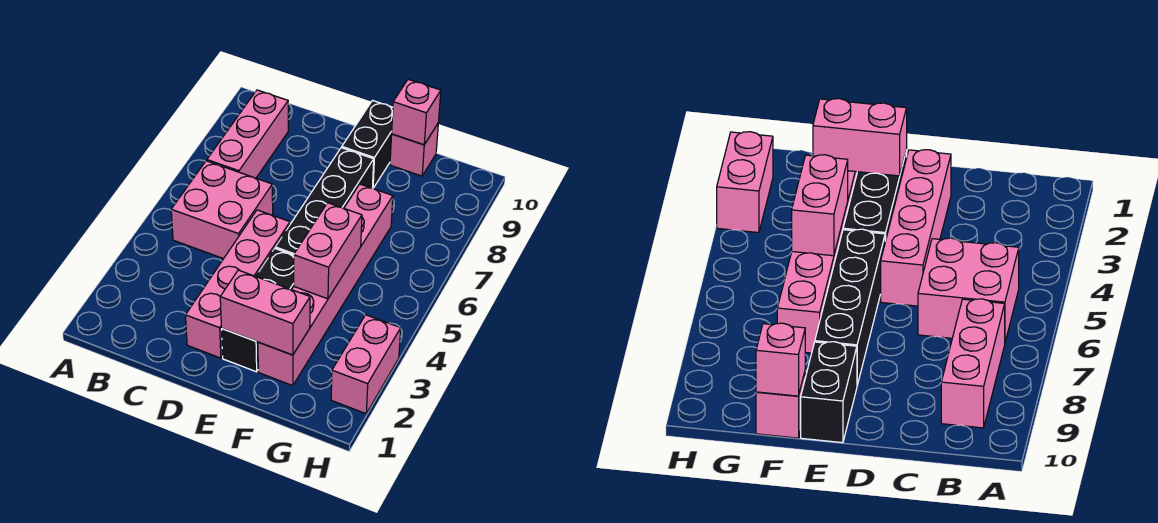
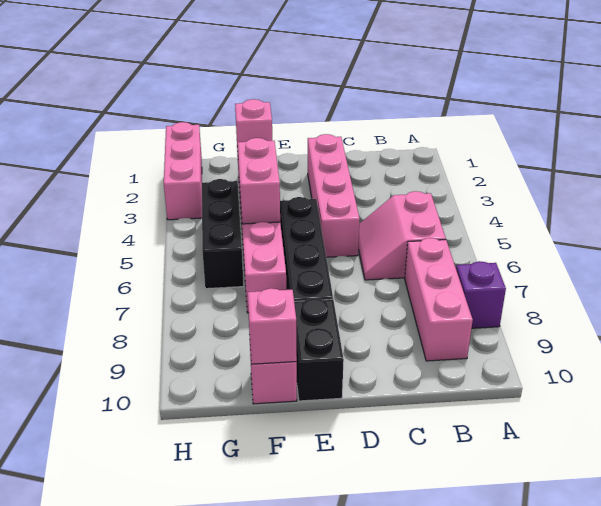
none -> purple brick A8 level 1
pink brick B5:C6 level 1 -> pink slope B5:C6 level 1 top B
black brick E2:E4 level 1 -> black brick G4:G6 level 1
pink brick E2:F2 level 2 -> pink brick F2 level 2
pink brick H2:H3 level 1 -> pink brick H1:H3 level 1

